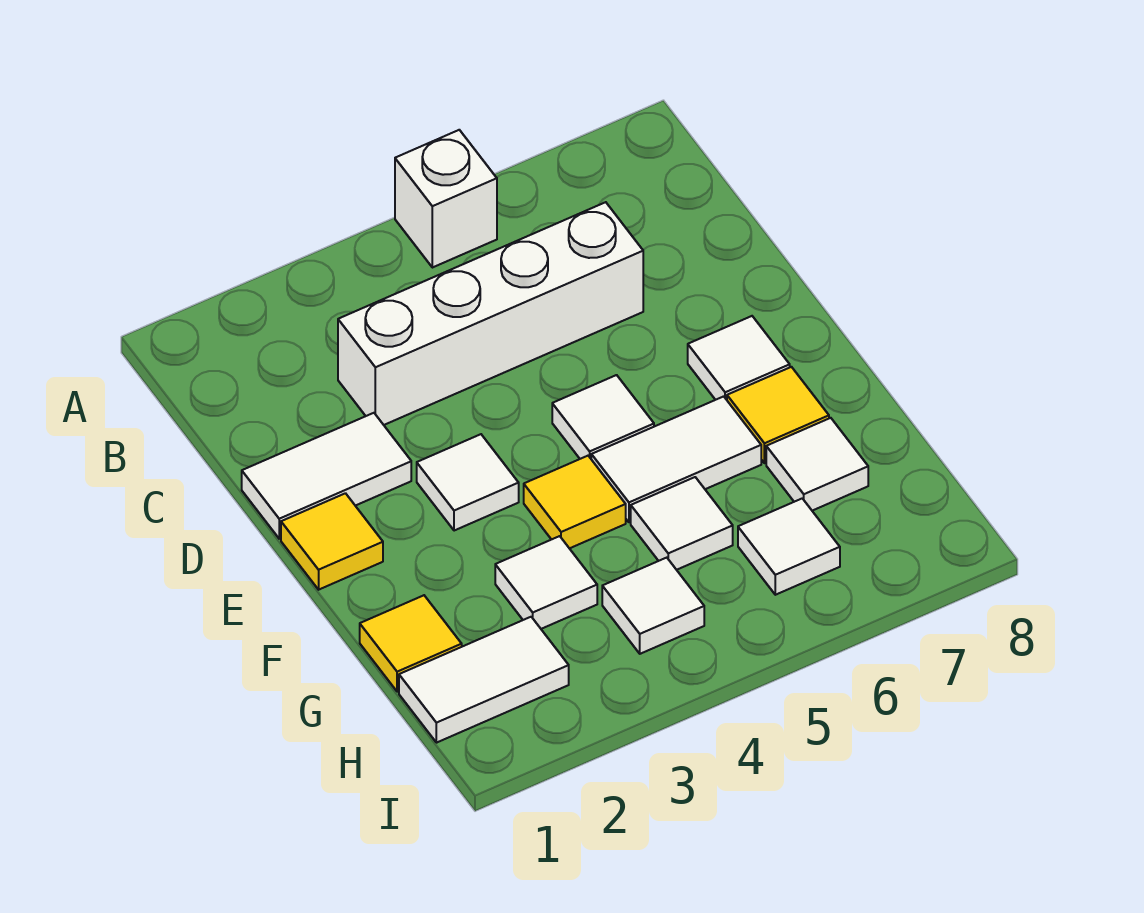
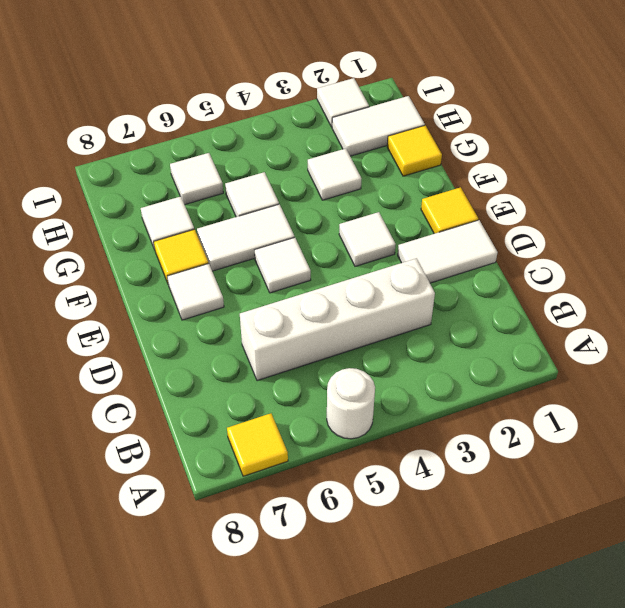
white brick A5 level 1 -> white round brick A5 level 1
yellow tile F4 level 1 -> yellow tile A7 level 1
white tile H4 level 1 -> white tile I2 level 1

